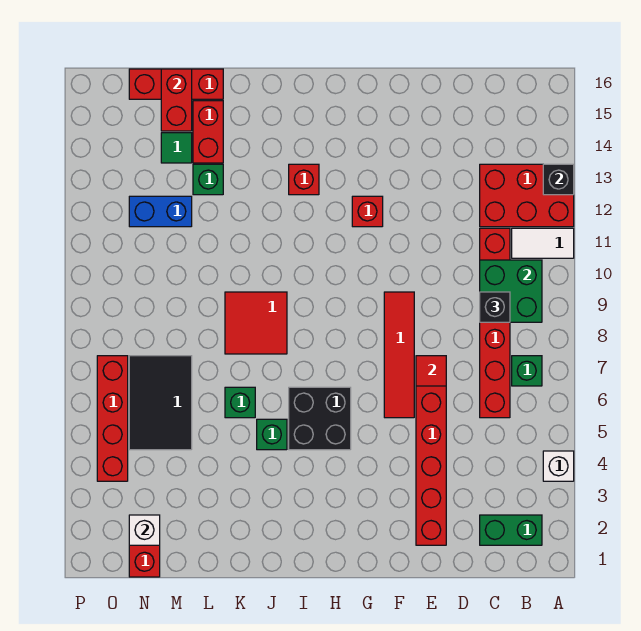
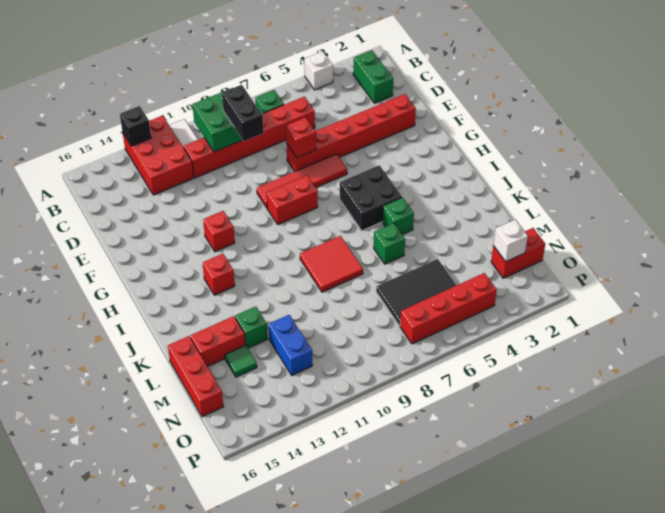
black brick C9 level 3 -> black brick C9:D9 level 3
red tile E7 level 2 -> red brick E7 level 2
red brick M15:M16 level 2 -> red brick G8:G9 level 1

